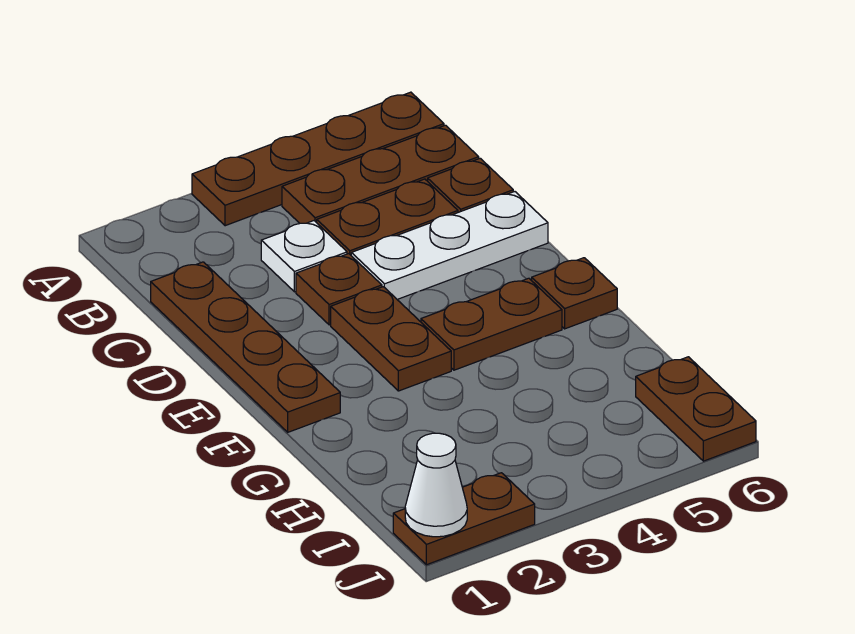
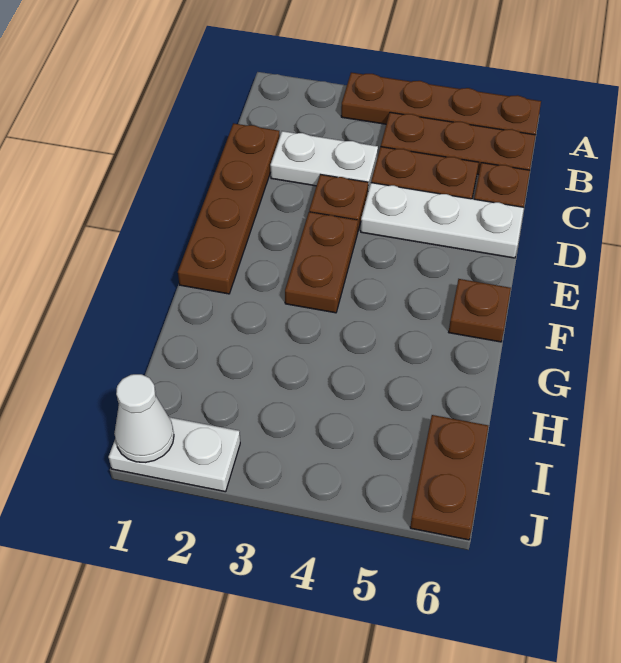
white plate C3 level 1 -> white plate C2:C3 level 1
brown plate F4:F5 level 1 -> none
brown plate J1:J2 level 1 -> white plate J1:J2 level 1

